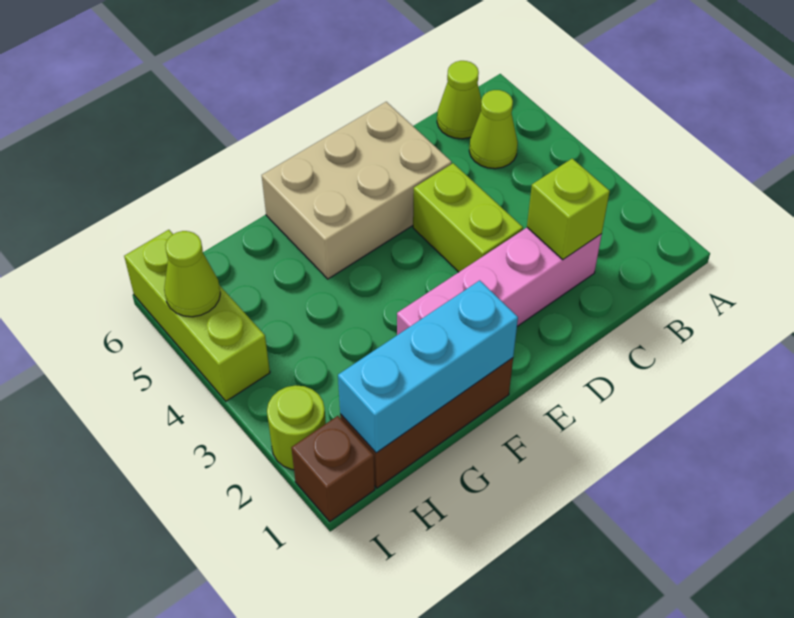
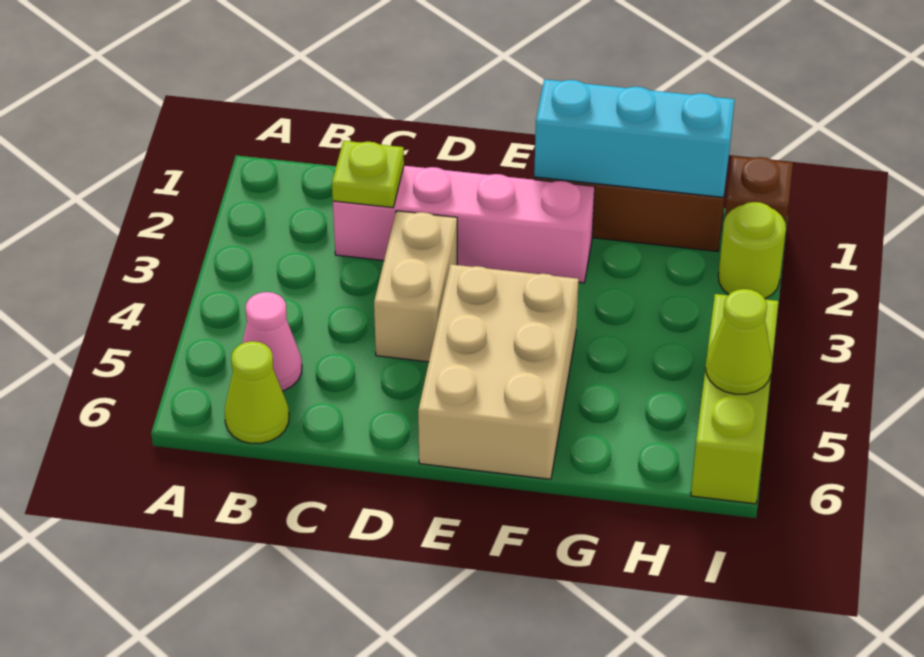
lime cone B5 level 1 -> pink cone B5 level 1
lime brick C2 level 2 -> lime plate C2 level 2
lime brick D3:D4 level 1 -> tan brick D3:D4 level 1
tan brick D5:F6 level 1 -> tan brick E4:F6 level 1

